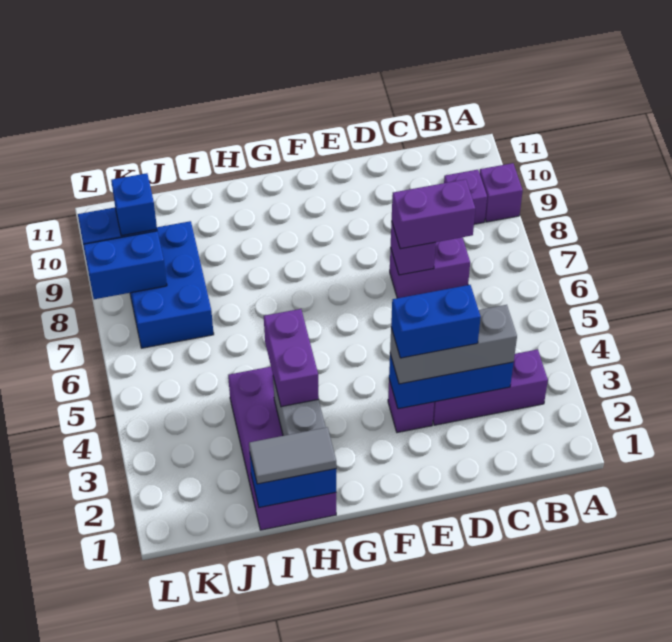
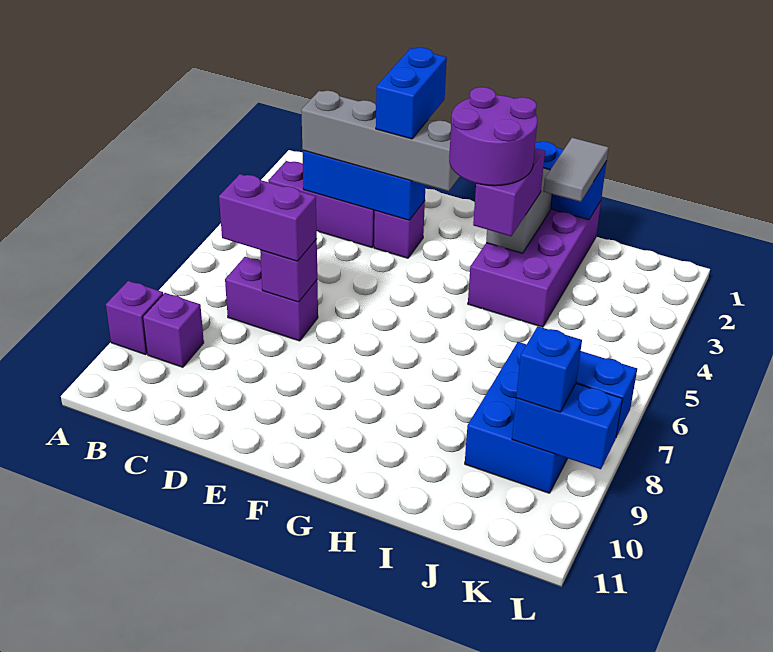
grey brick C3:E3 level 3 -> grey brick C3:F3 level 3
blue brick D3:E3 level 4 -> blue brick E2:E3 level 4
none -> purple round brick G3:H4 level 4
grey tile H1:I1 level 3 -> grey tile I1:I2 level 3

